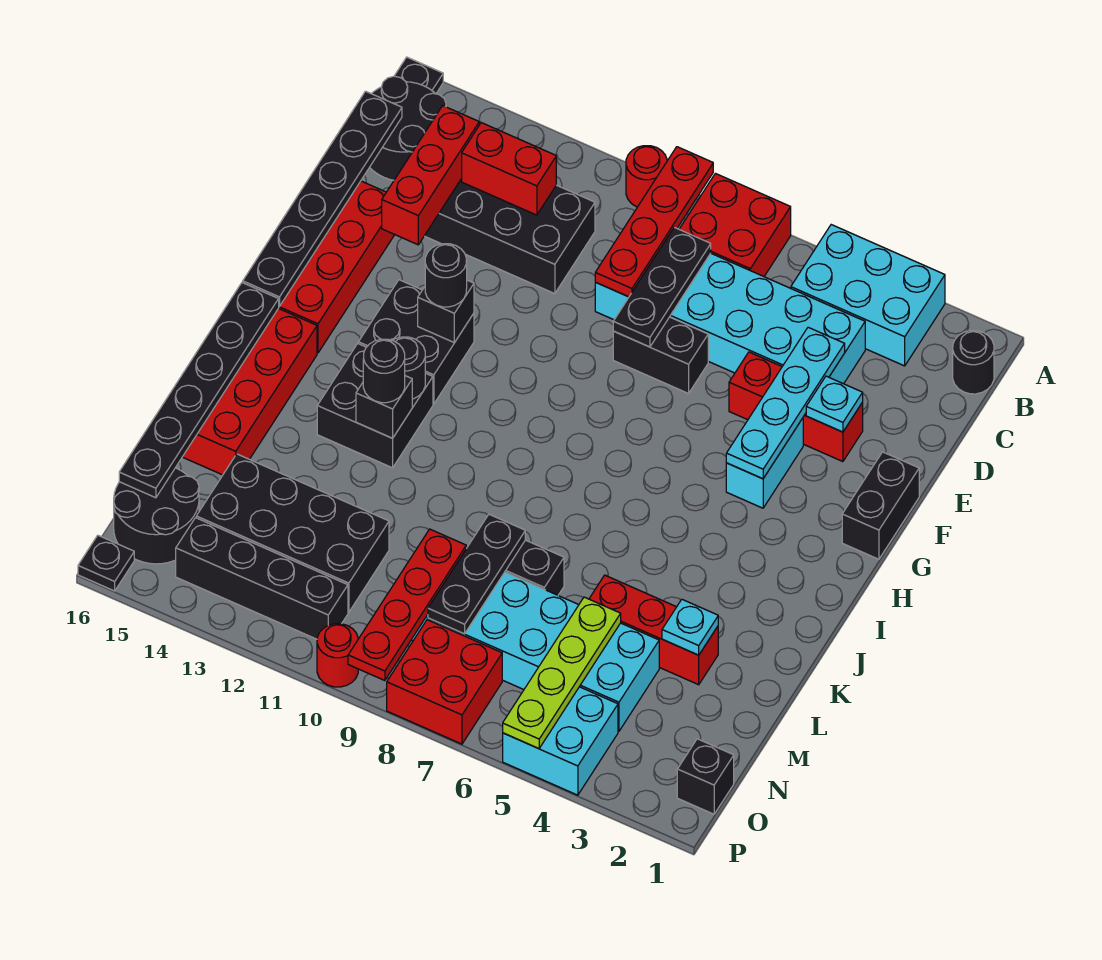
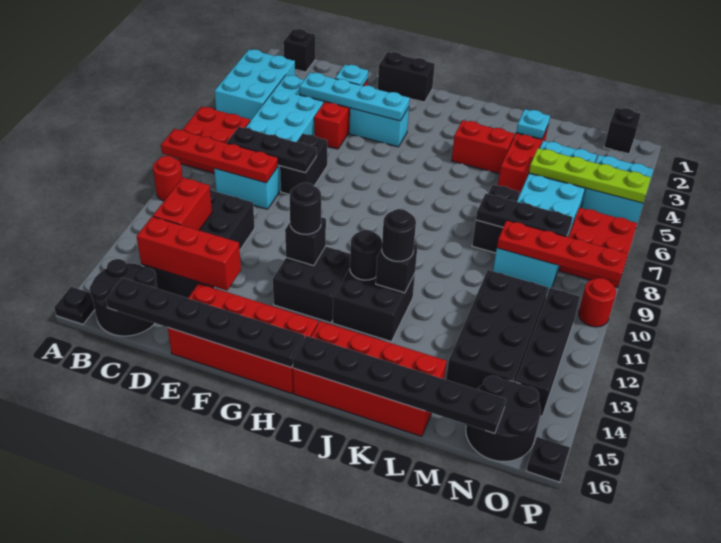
black round brick B1 level 1 -> black brick B1 level 1
none -> red brick J4:K4 level 1

